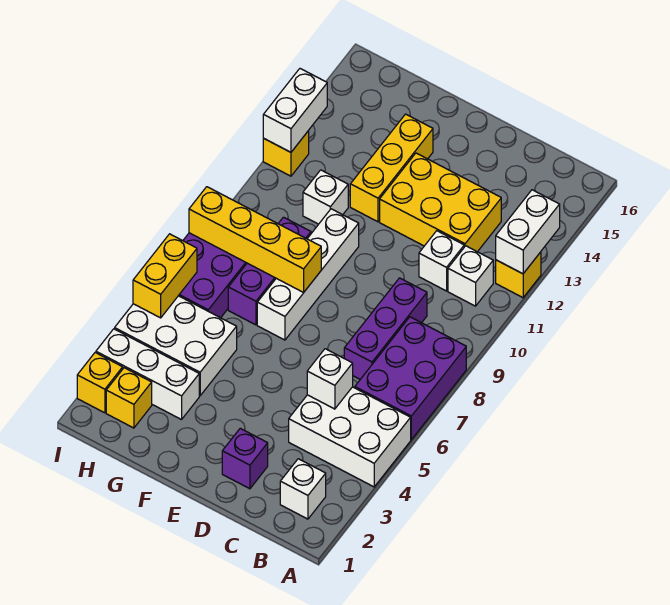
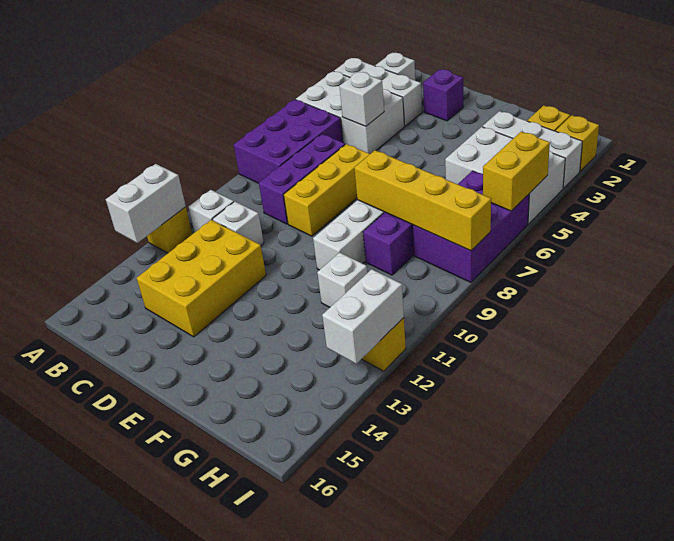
none -> white brick A3:C3 level 1
yellow brick C12:E13 level 1 -> yellow brick C12:D14 level 1
yellow brick F12:F14 level 1 -> yellow brick D7:D9 level 1

